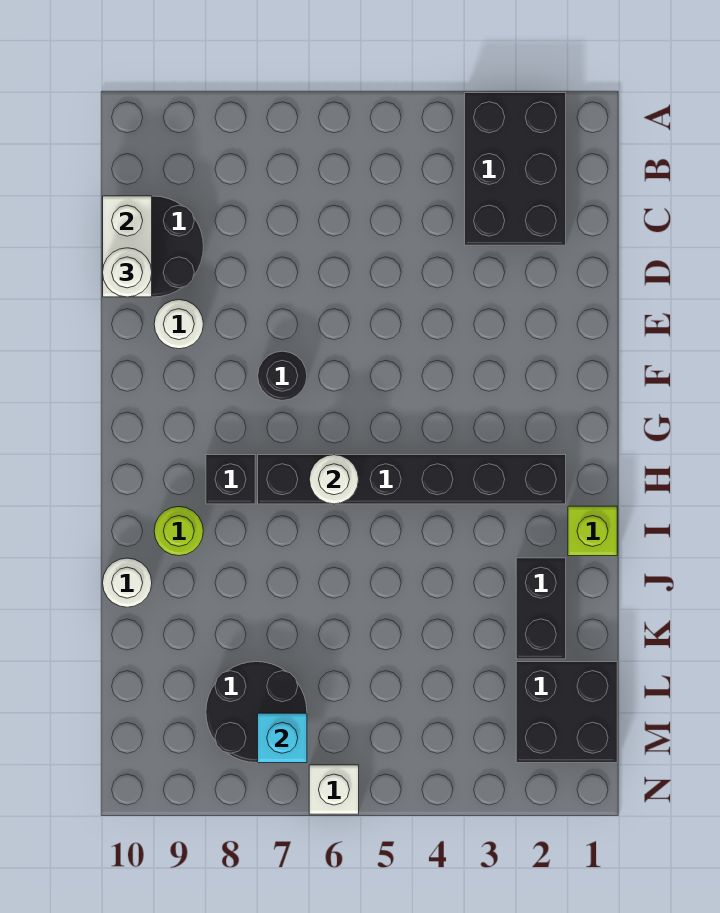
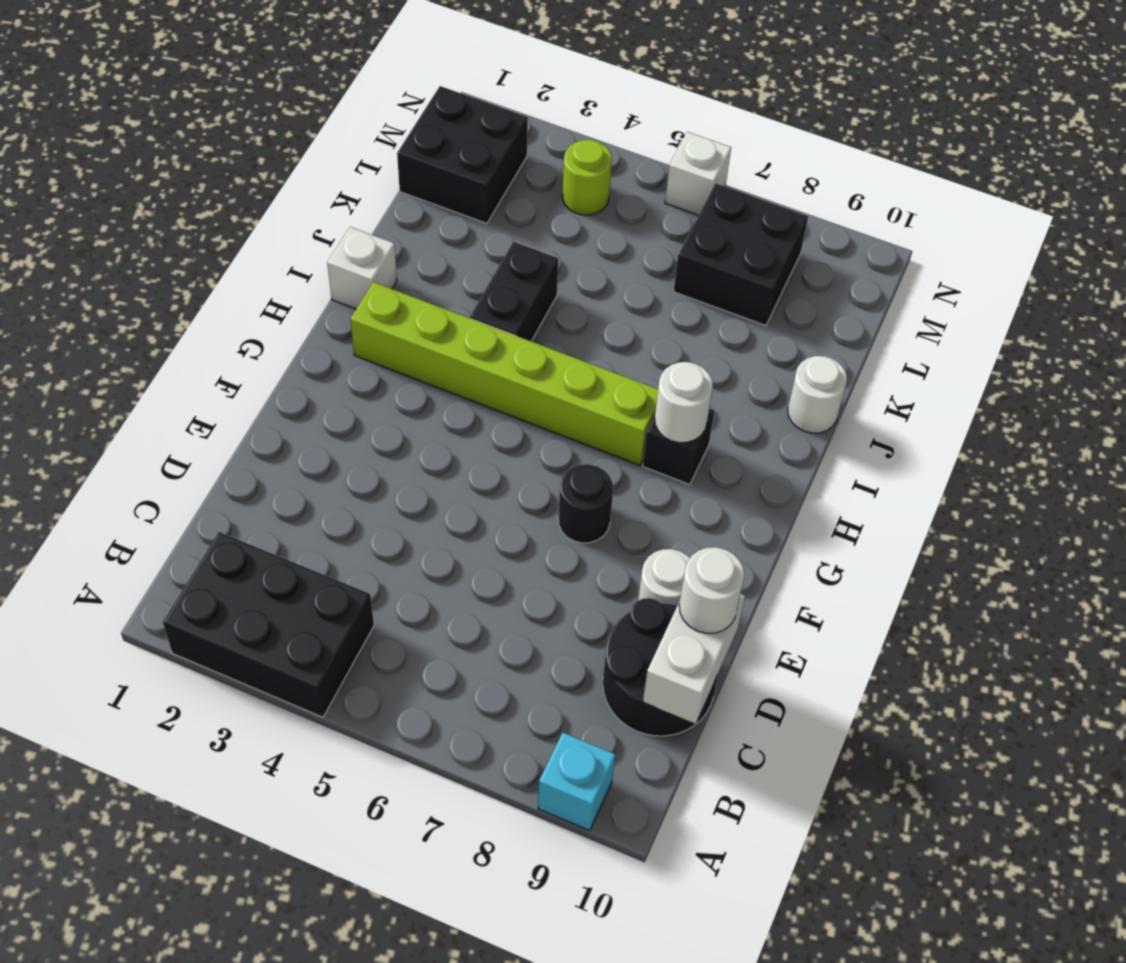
black brick A2:C3 level 1 -> black brick A2:B4 level 1
black brick H2:H7 level 1 -> lime brick H2:H7 level 1
white round brick H6 level 2 -> white round brick H8 level 2
lime brick I1 level 1 -> white brick I1 level 1
lime round brick I9 level 1 -> lime round brick M4 level 1
black brick J2:K2 level 1 -> black brick I4:J4 level 1
black round brick L7:M8 level 1 -> black brick L7:M8 level 1
cyan brick M7 level 2 -> cyan brick A9 level 1

